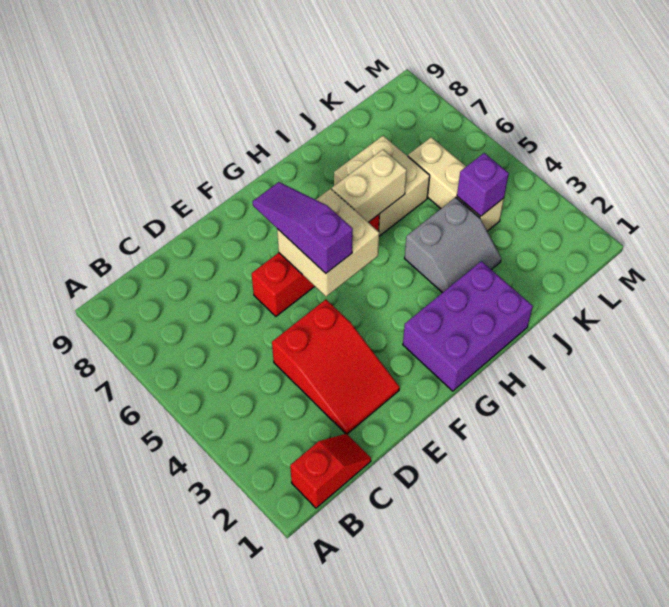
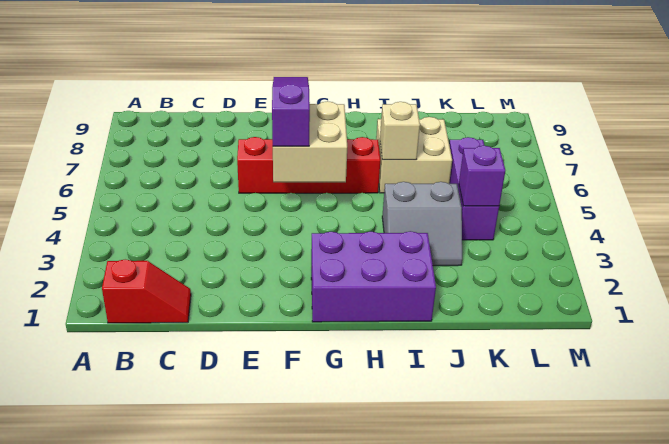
red slope D2:E4 level 1 top 4 -> none
tan brick H6:I6 level 2 -> tan brick I6 level 2
tan brick K4:K6 level 1 -> purple brick K4:K6 level 1

